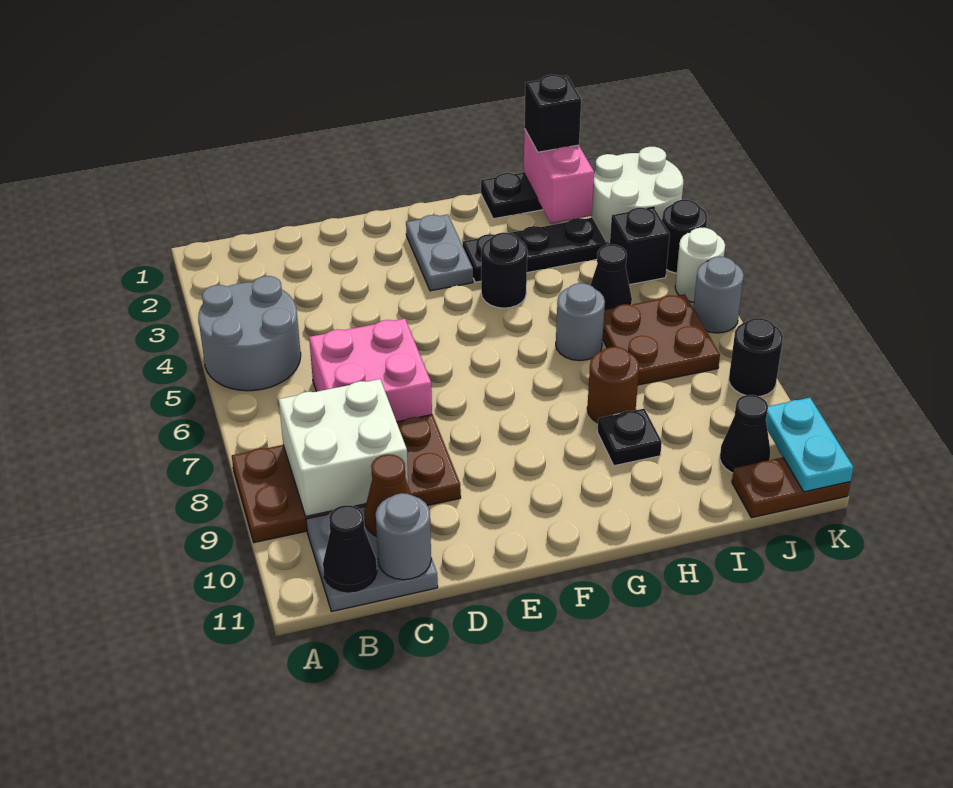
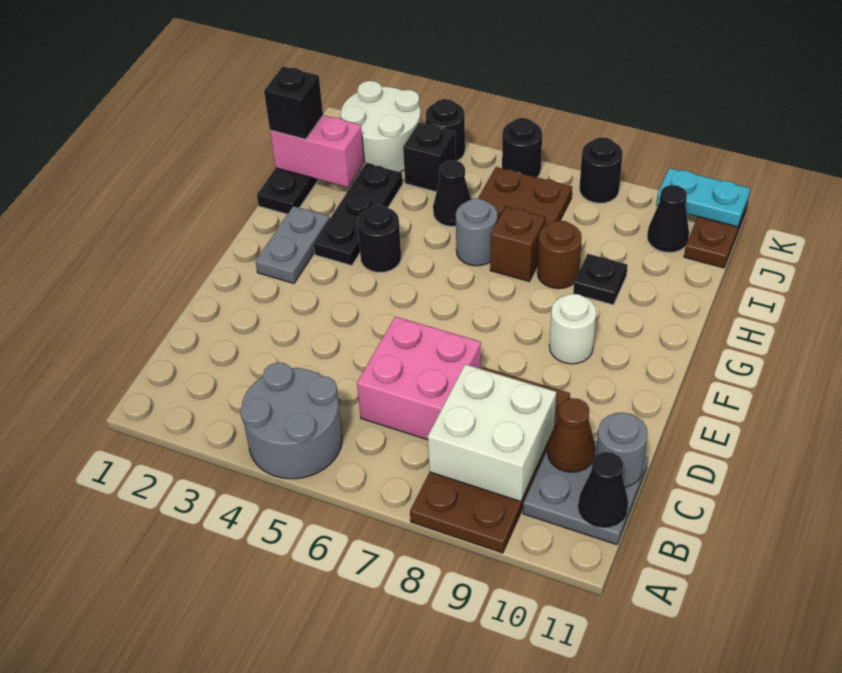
grey plate F2:F3 level 1 -> grey plate F2:G2 level 1
none -> brown brick H7 level 1
white round brick K5 level 1 -> white round brick F9 level 1
grey round brick K6 level 1 -> black round brick K6 level 1

